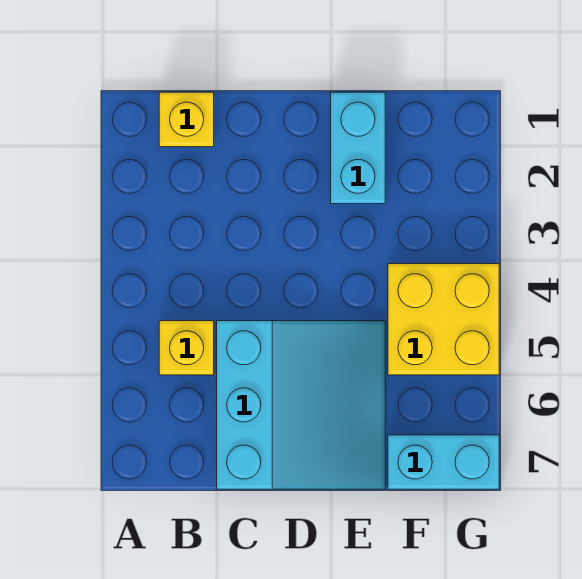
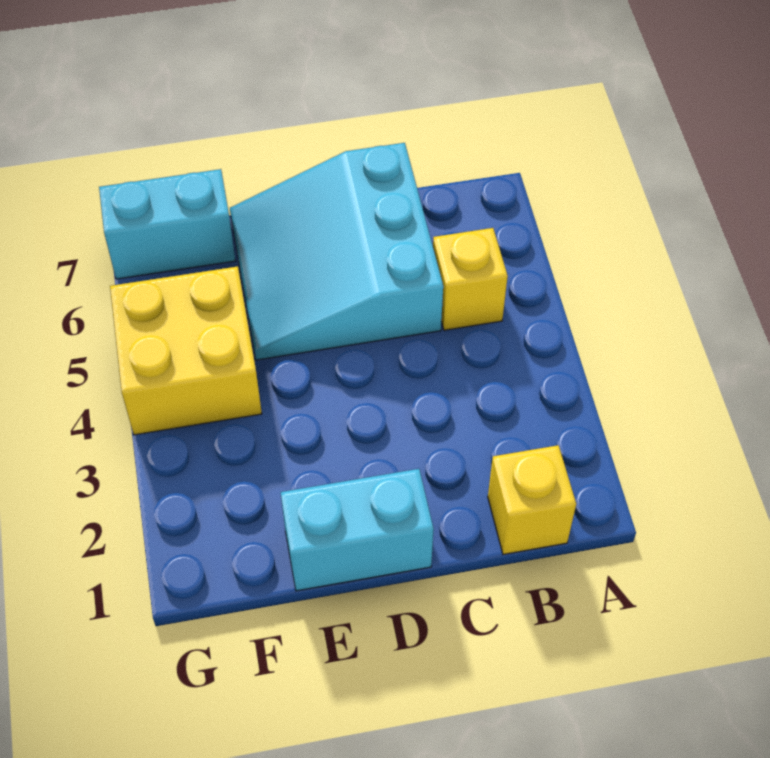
cyan brick E1:E2 level 1 -> cyan brick D1:E1 level 1

